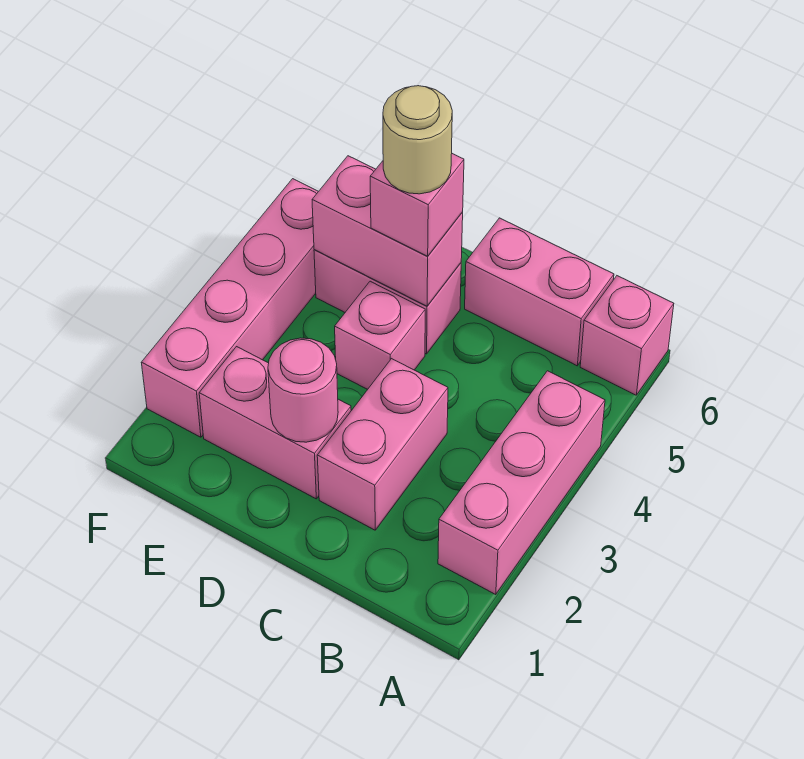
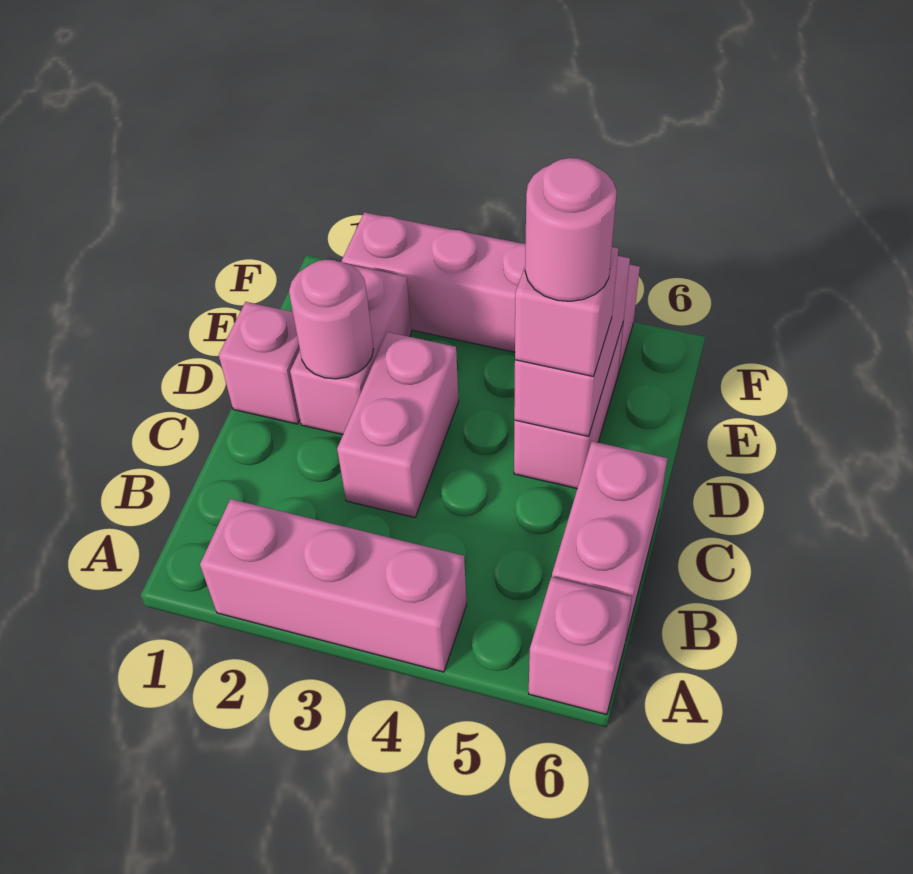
pink brick C2:C3 level 1 -> pink brick C3:D3 level 1
pink brick D4 level 1 -> pink brick D1 level 1
tan round brick D5 level 4 -> pink round brick D5 level 4

